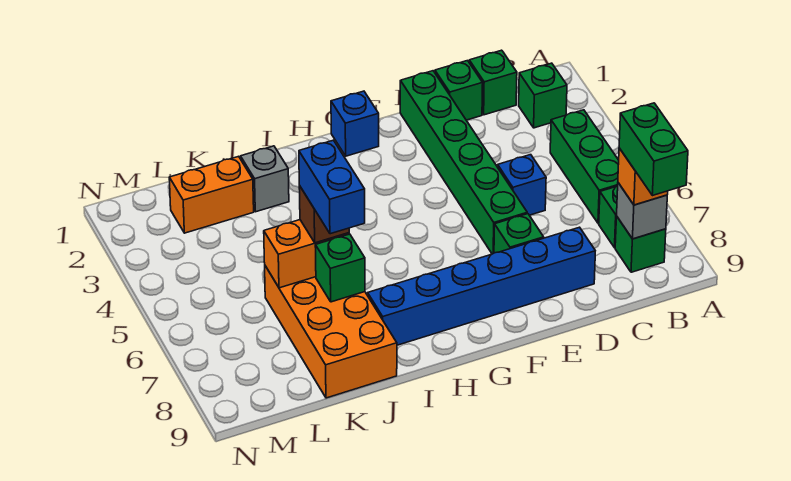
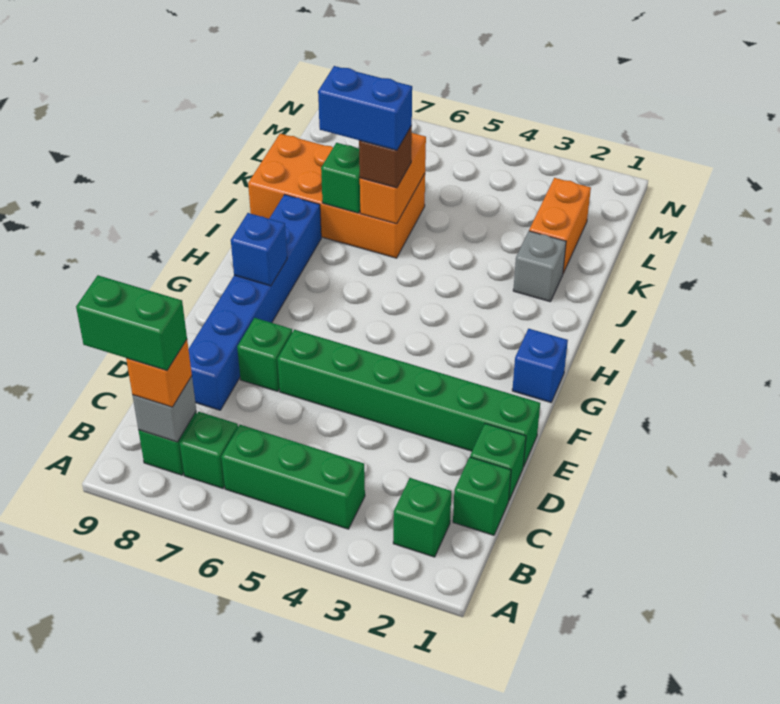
blue brick D5 level 1 -> blue brick G8 level 2

